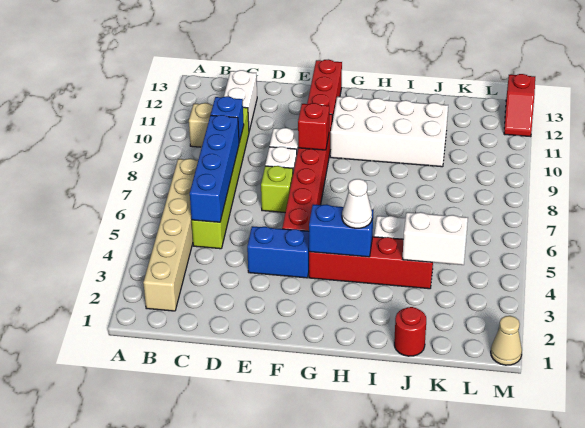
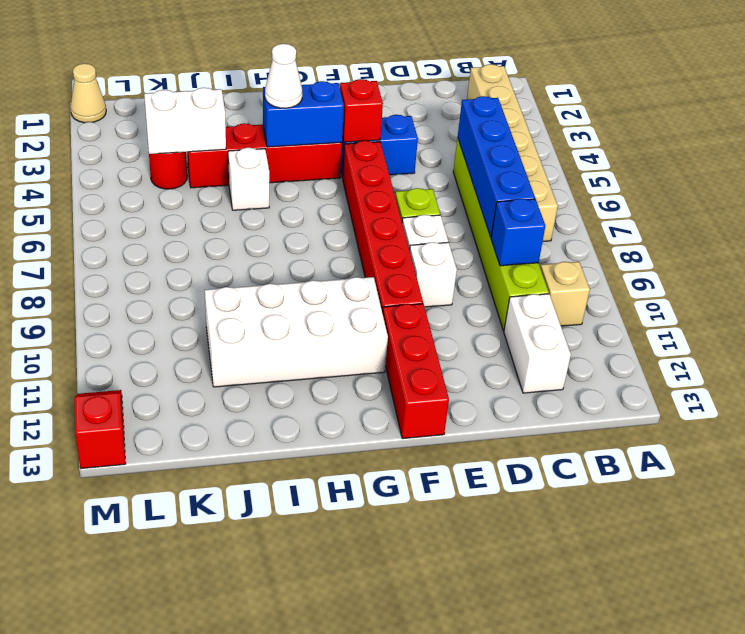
red brick F9 level 2 -> red brick F4 level 2
red round brick J1 level 1 -> red round brick K4 level 1

